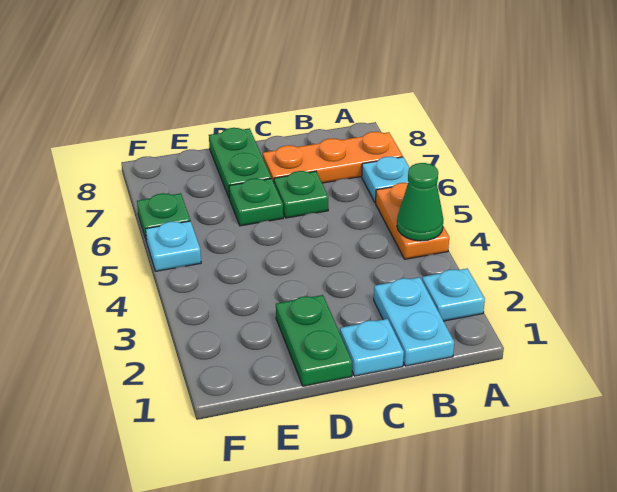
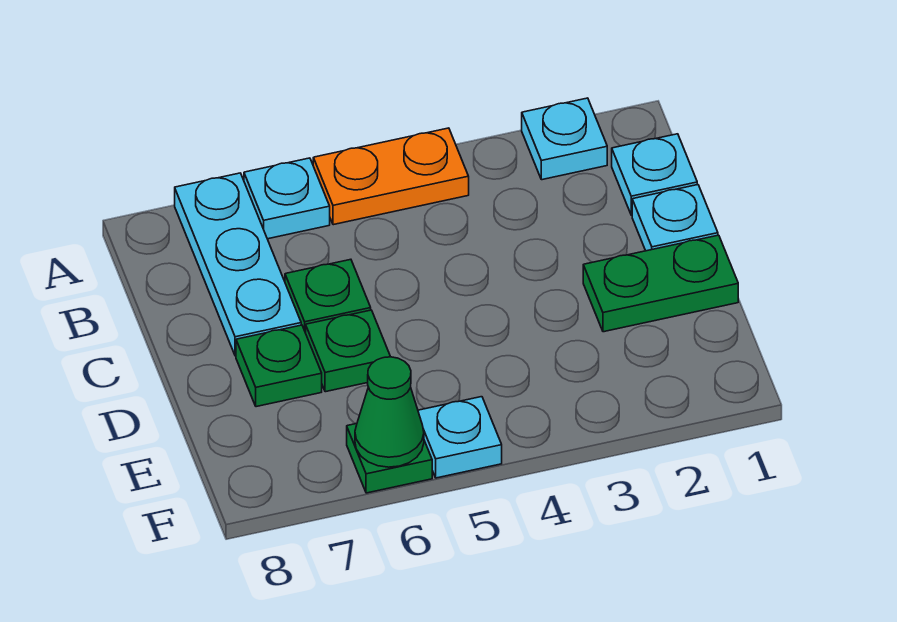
green cone A4 level 2 -> green cone F6 level 2
orange plate A7:C7 level 1 -> cyan plate A7:C7 level 1
cyan plate B1:B2 level 1 -> cyan plate B1 level 1
green plate D7:D8 level 1 -> green plate D7 level 1

